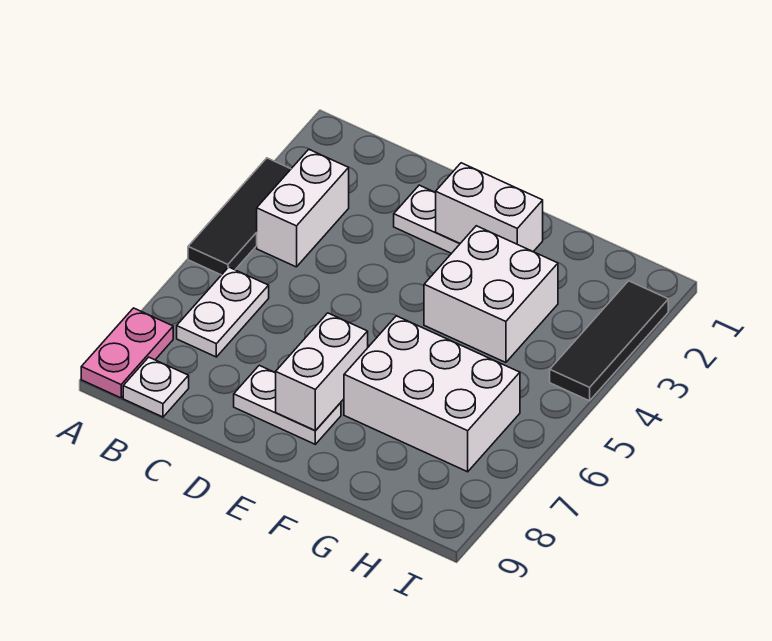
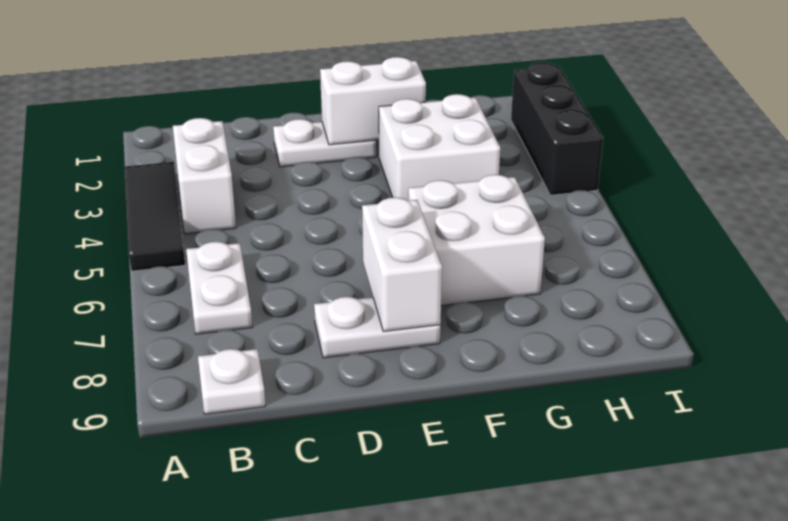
pink plate A8:A9 level 1 -> none
white brick F6:H7 level 1 -> white brick F6:G7 level 1
black tile I2:I4 level 1 -> black brick I2:I4 level 1

